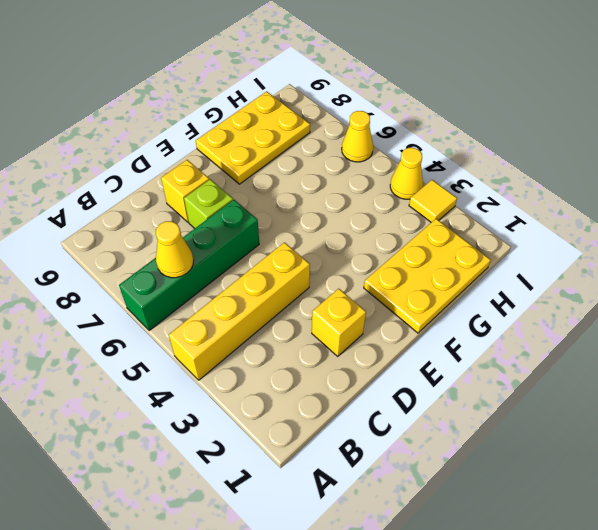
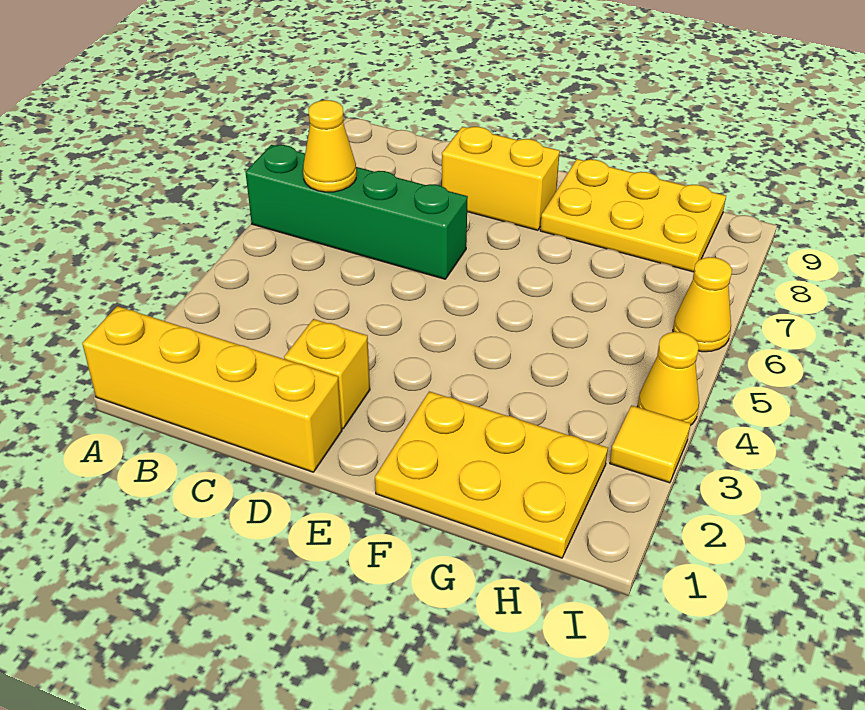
yellow brick A4:D4 level 1 -> yellow brick A1:D1 level 1
lime brick D7 level 1 -> none
yellow brick D8 level 1 -> yellow brick D8:E8 level 1

